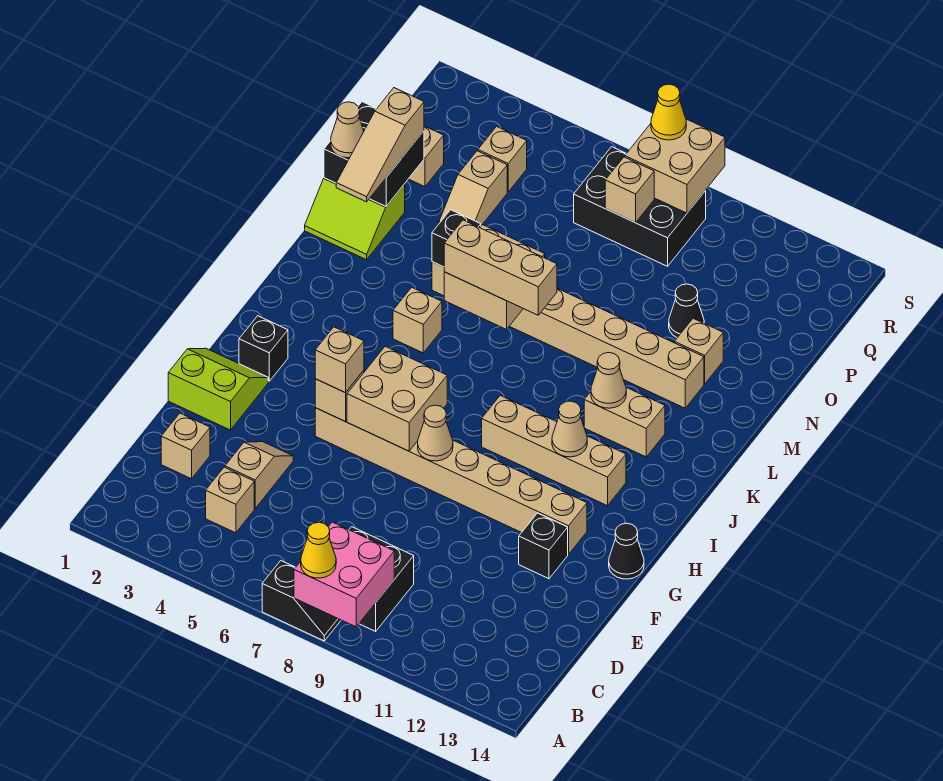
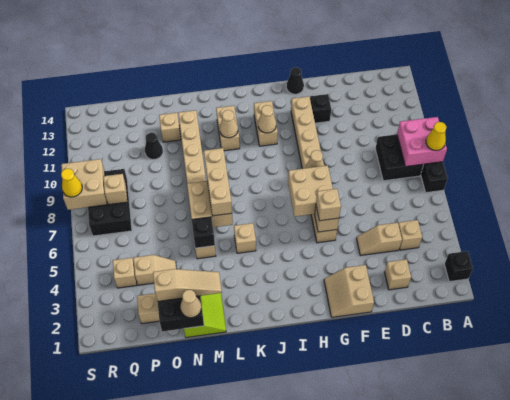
lime slope F1:G2 level 1 top F -> tan slope F1:G2 level 1 top F
black brick H2 level 1 -> black brick A2 level 1
tan brick I9:I12 level 1 -> tan brick I11:I12 level 1

